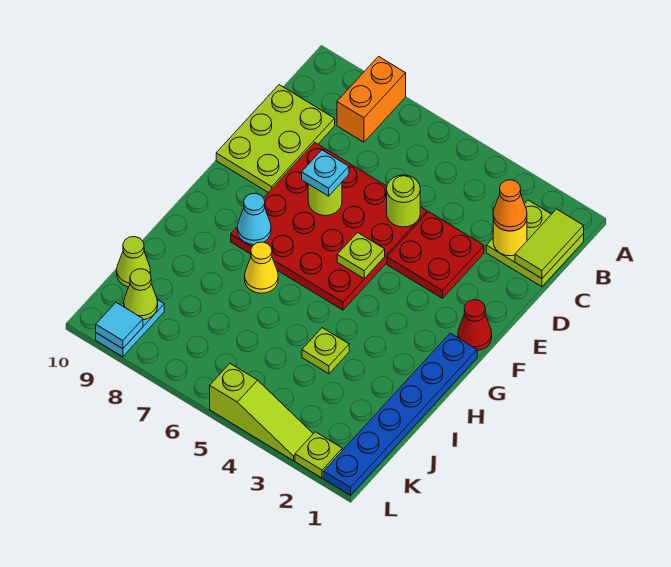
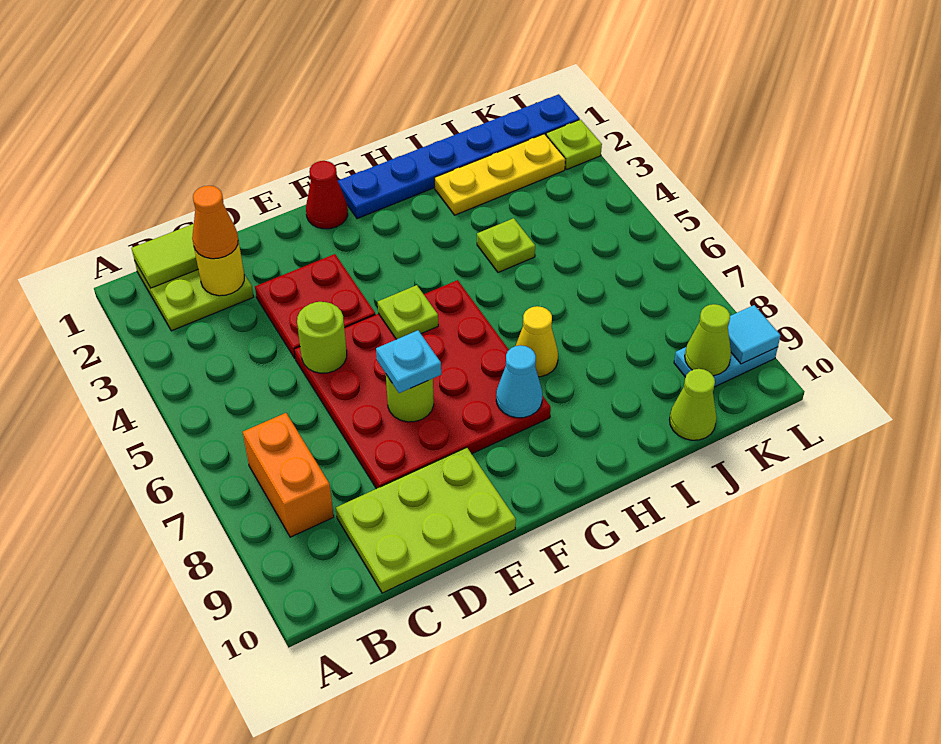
orange brick A8:B8 level 1 -> orange brick B7:B8 level 1
none -> yellow plate I2:K2 level 1
lime slope L3:L5 level 1 top 5 -> none

